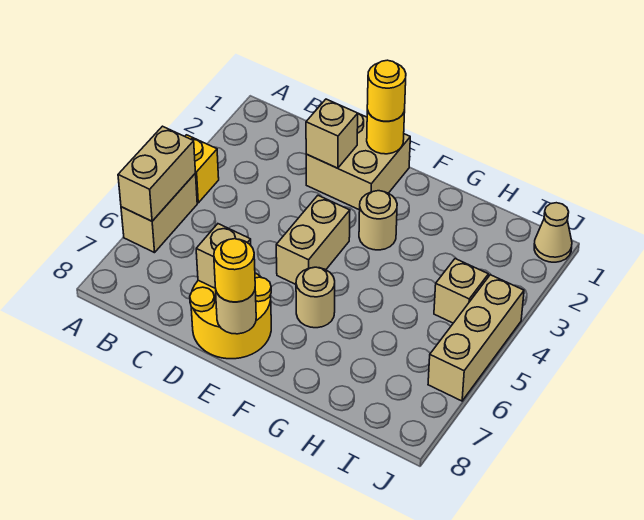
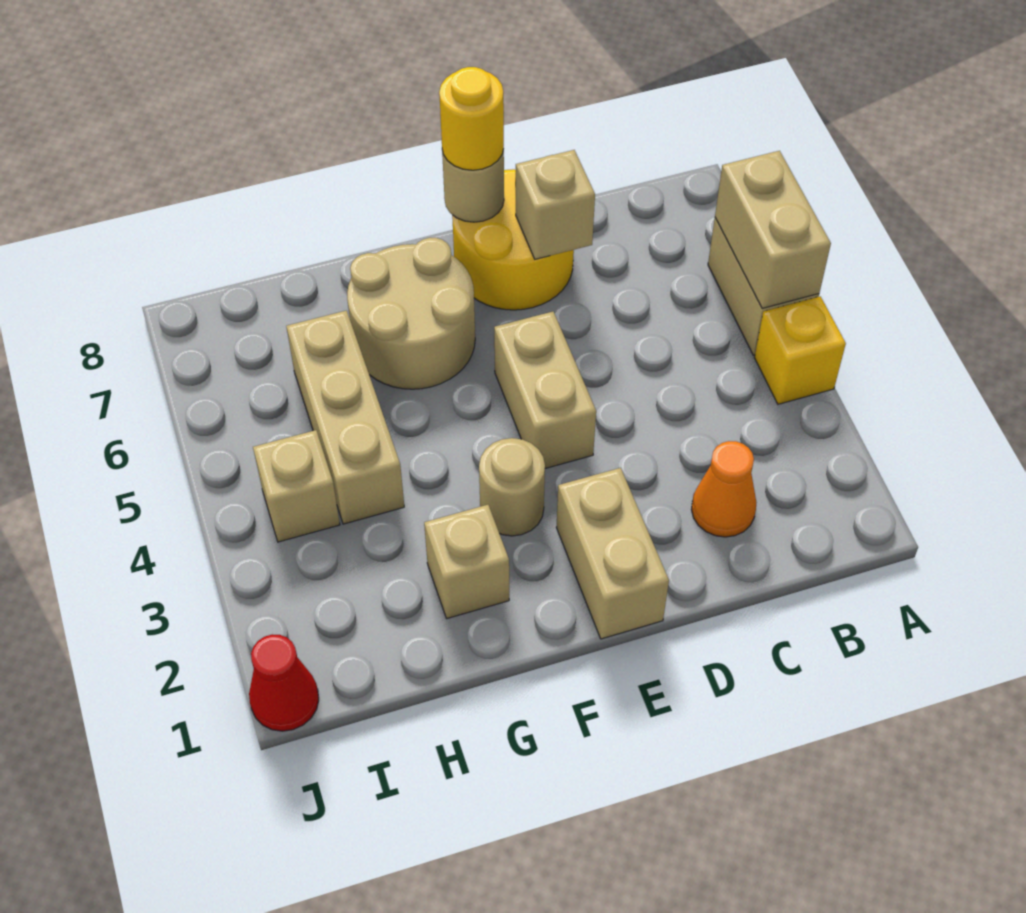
none -> orange cone C2 level 1
tan brick D1:E2 level 1 -> tan brick E1:E2 level 1
tan brick D2 level 2 -> tan brick G2 level 1
yellow round brick E1 level 2 -> none
yellow round brick E1 level 3 -> none
tan round brick F6 level 1 -> tan round brick F6:G7 level 1
tan cone J1 level 1 -> red cone J1 level 1
tan brick J4:J6 level 1 -> tan brick H4:H6 level 1

